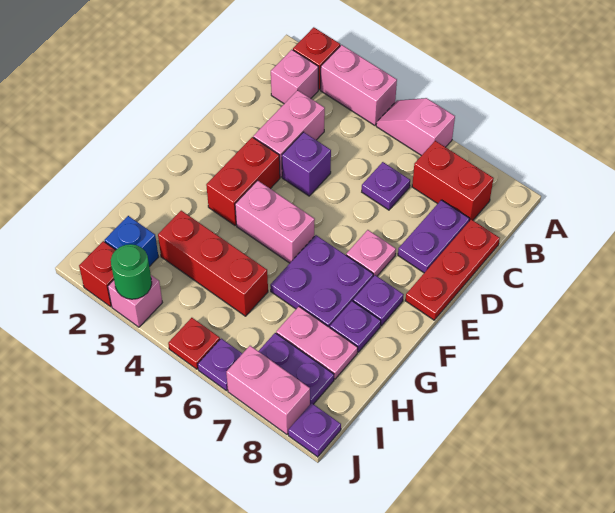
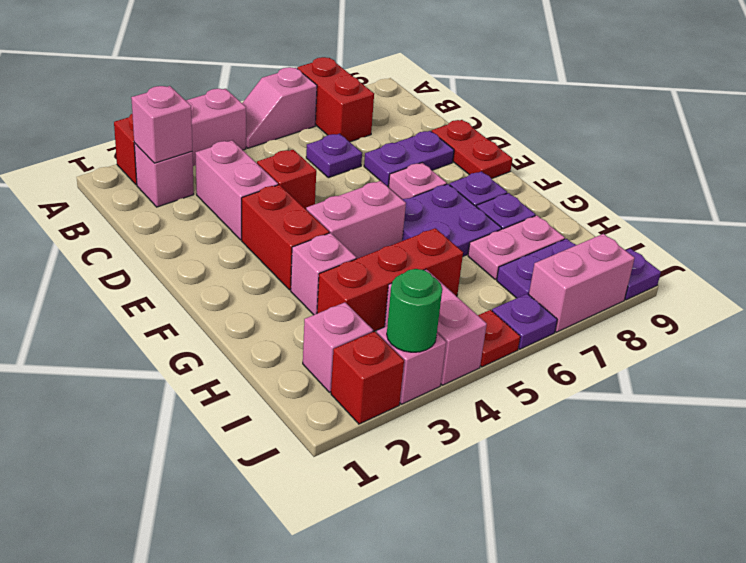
none -> pink brick B2 level 2
red brick B7:B8 level 1 -> red brick A7:B7 level 1
purple plate C8:D8 level 1 -> purple plate D7:D8 level 1
red plate C9:E9 level 1 -> red plate D9:E9 level 1
purple brick D4 level 1 -> red brick D4 level 1
none -> pink brick G3 level 1
blue brick I2 level 1 -> pink brick I2 level 1
none -> pink brick I4:J4 level 1

